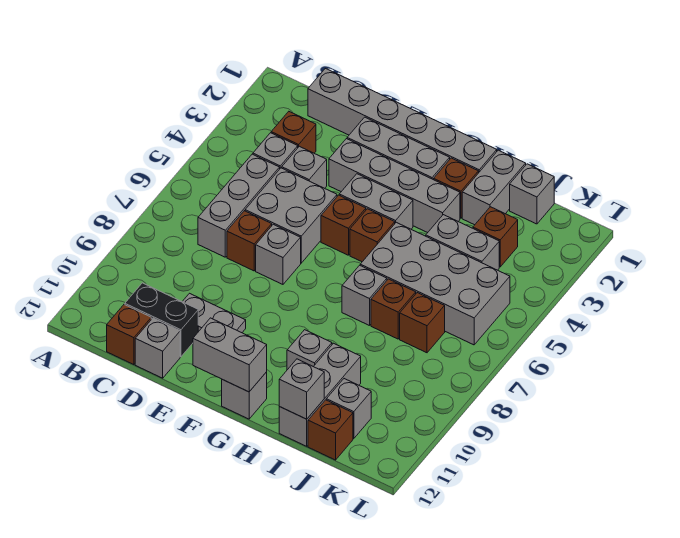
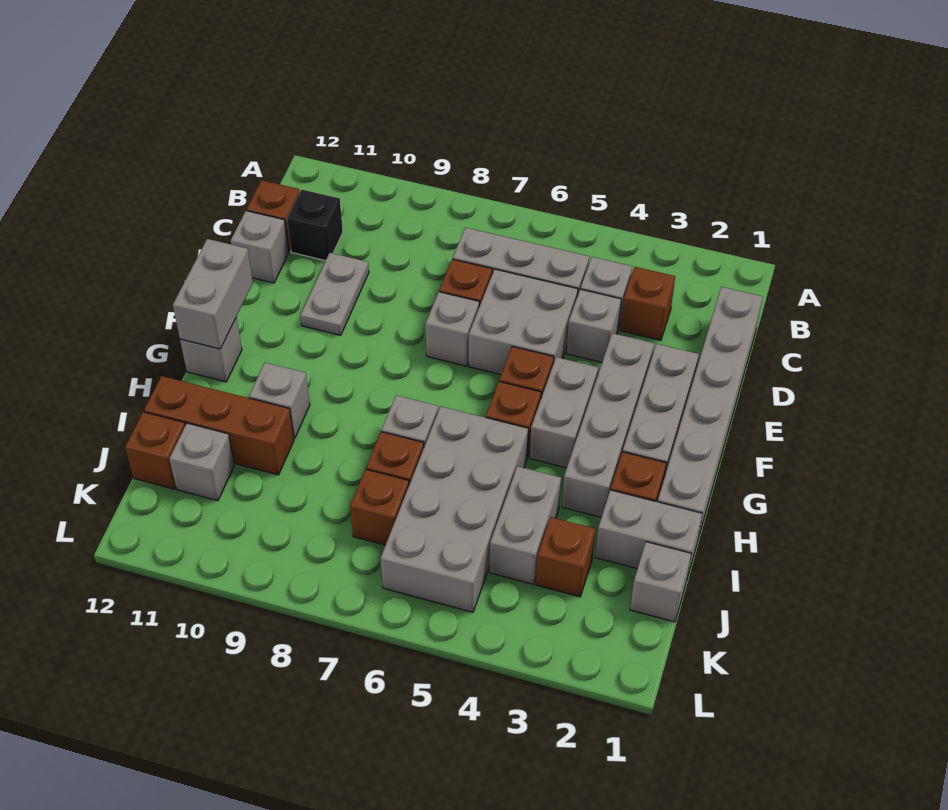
black brick C11:D11 level 1 -> black brick C11 level 1
grey brick I10:I12 level 1 -> brown brick I10:I12 level 1
grey brick I12 level 2 -> none

